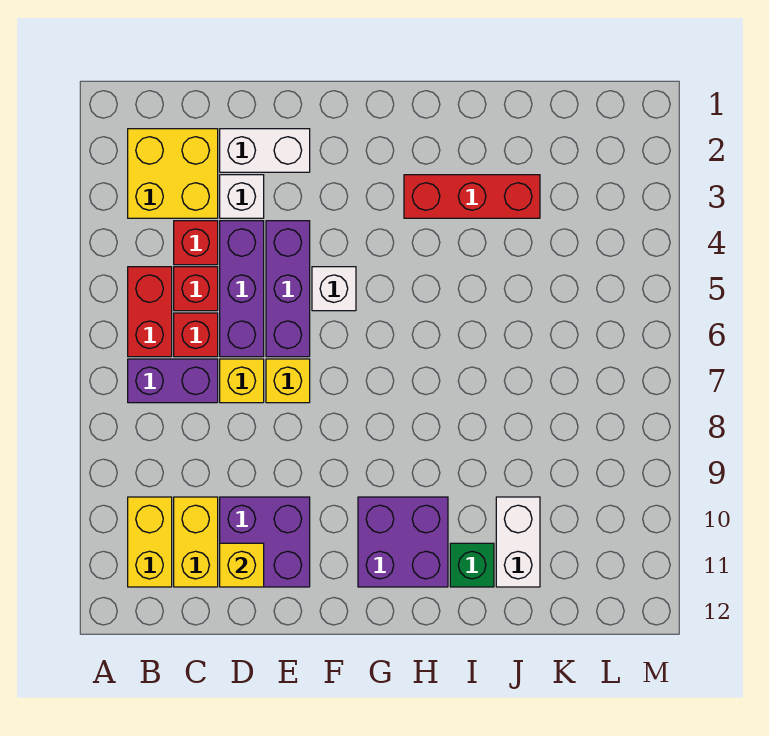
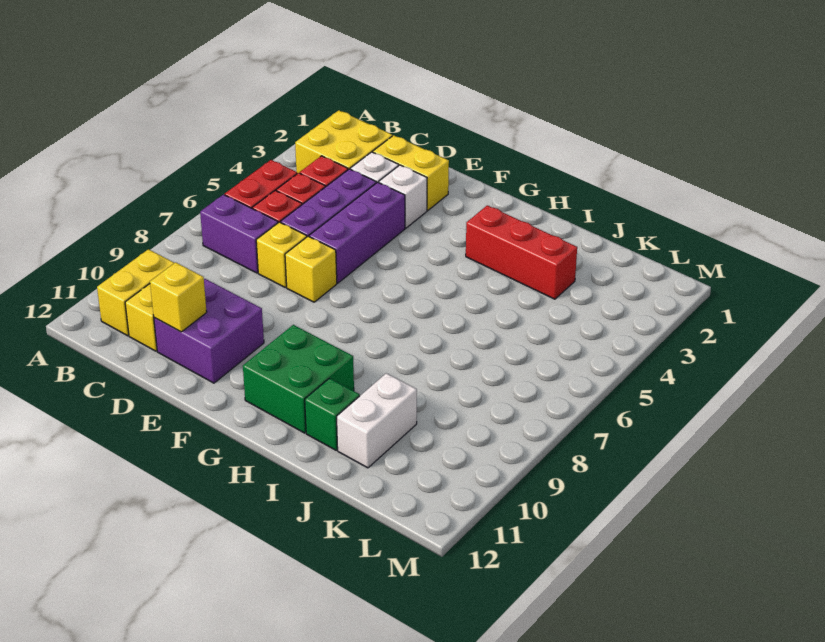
white brick D2:E2 level 1 -> yellow brick D2:E2 level 1
white brick F5 level 1 -> white brick E3 level 1
purple brick G10:H11 level 1 -> green brick G10:H11 level 1

